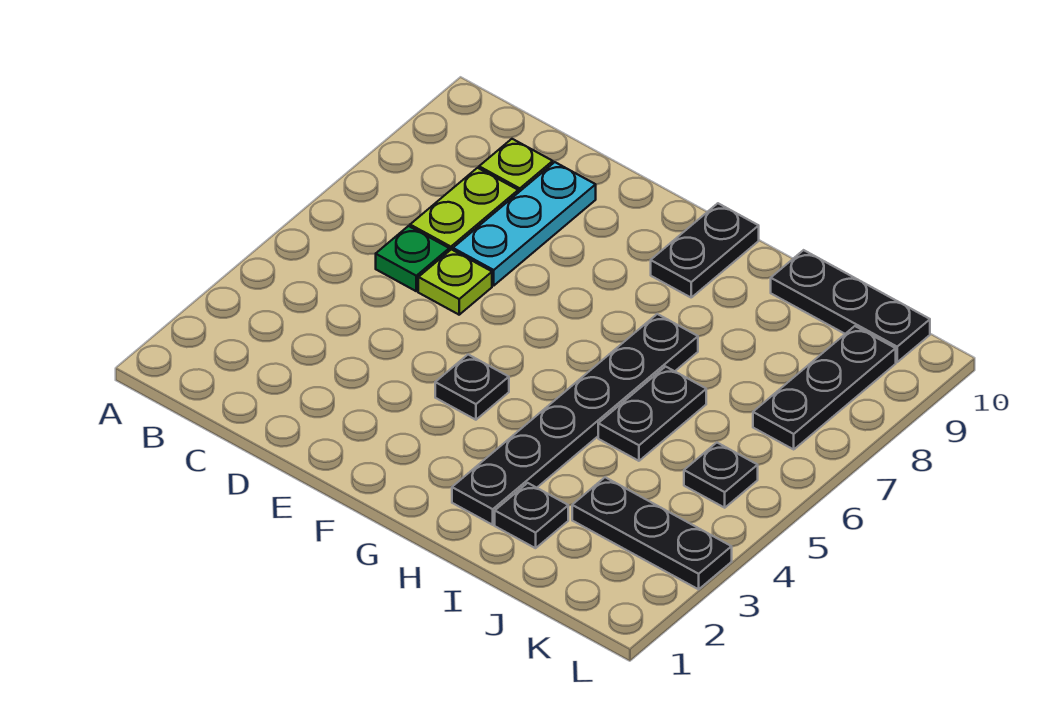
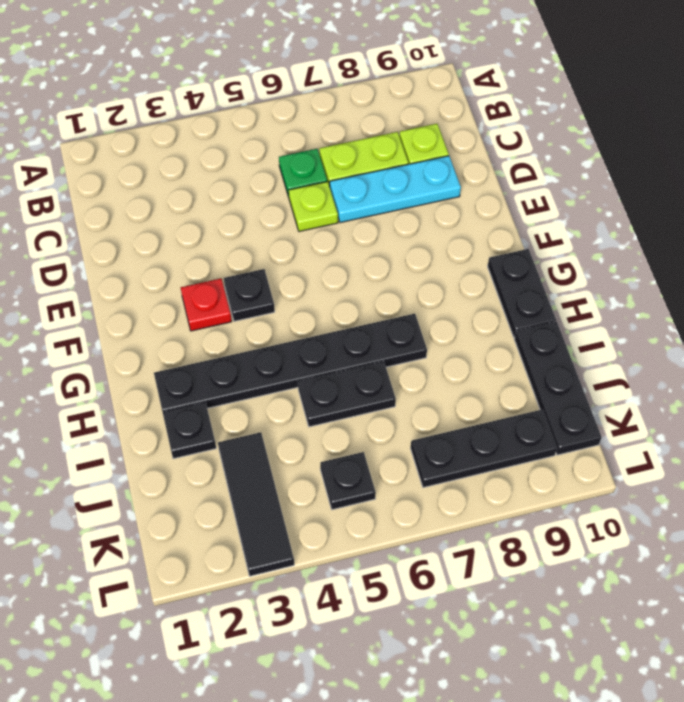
none -> red plate F3 level 1
black plate G9:G10 level 1 -> black plate G10:H10 level 1
black plate J3:L3 level 1 -> black tile J3:L3 level 1

